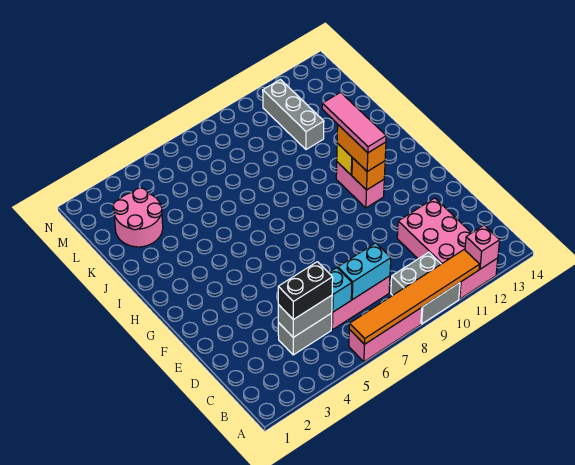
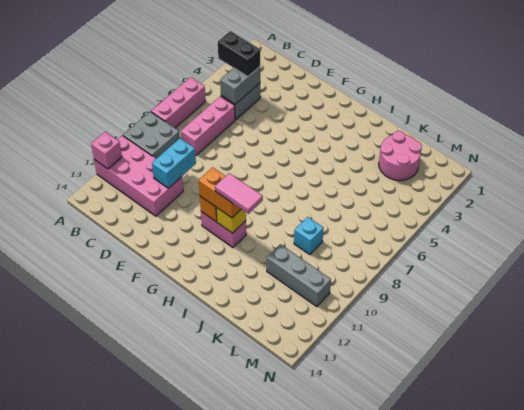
orange tile A6:A11 level 2 -> none
black brick C4:C5 level 3 -> black brick B4:C4 level 3
cyan brick C6 level 2 -> cyan brick K9 level 1
cyan brick C7:C8 level 2 -> cyan brick D10:D11 level 2
pink tile G11:I11 level 4 -> pink tile H11:I11 level 4

